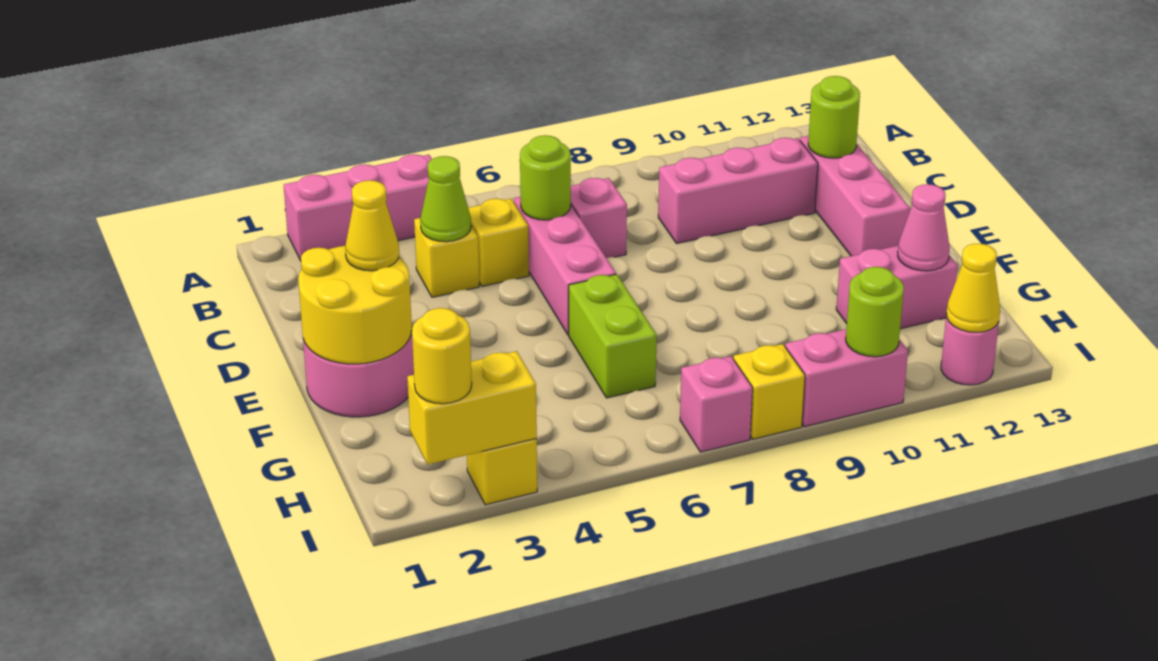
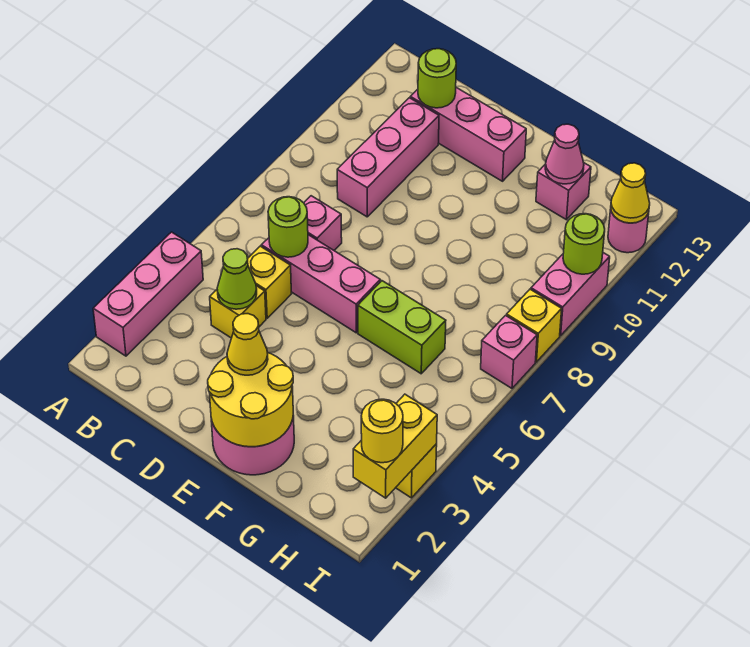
pink brick G11:G12 level 1 -> pink brick G12 level 1

